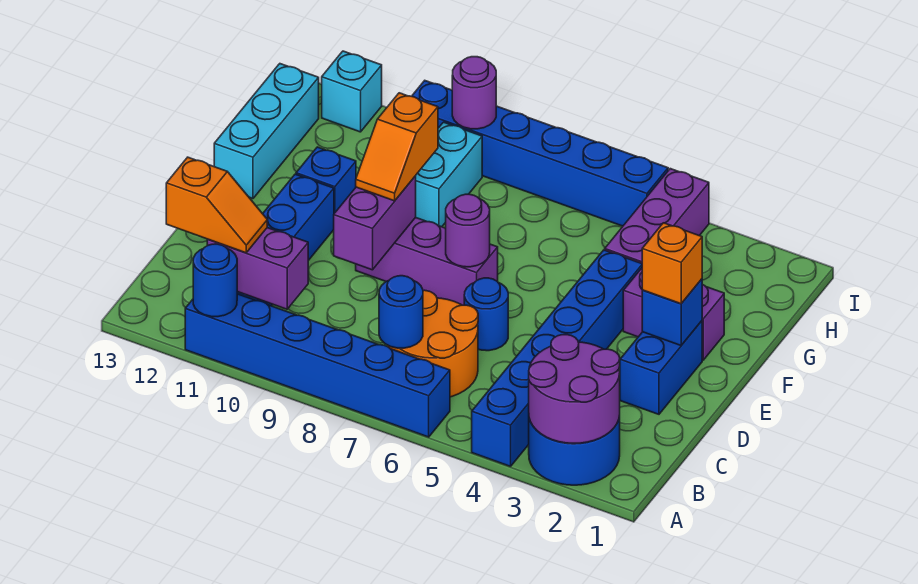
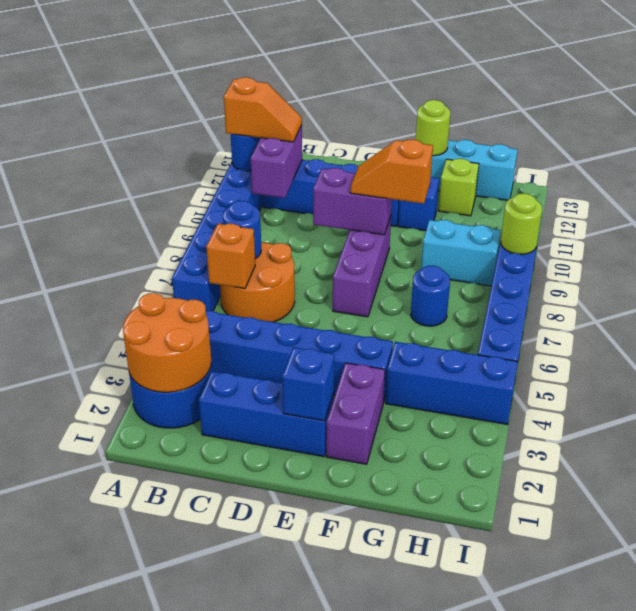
purple round brick A2:B3 level 2 -> orange round brick A2:B3 level 2
orange slope B11:B12 level 3 top 12 -> orange slope A11:B11 level 3 top A
blue brick D2:E2 level 1 -> blue brick C2:E2 level 1
blue round brick D6 level 1 -> blue round brick G7 level 1
orange brick E2 level 3 -> orange brick B6 level 2
purple round brick E7 level 2 -> none
none -> lime round brick F13 level 2
purple brick G4:I4 level 1 -> blue brick G4:I4 level 1
none -> lime brick G12 level 1
purple round brick I9 level 2 -> lime round brick I9 level 2
cyan brick I12 level 1 -> none

